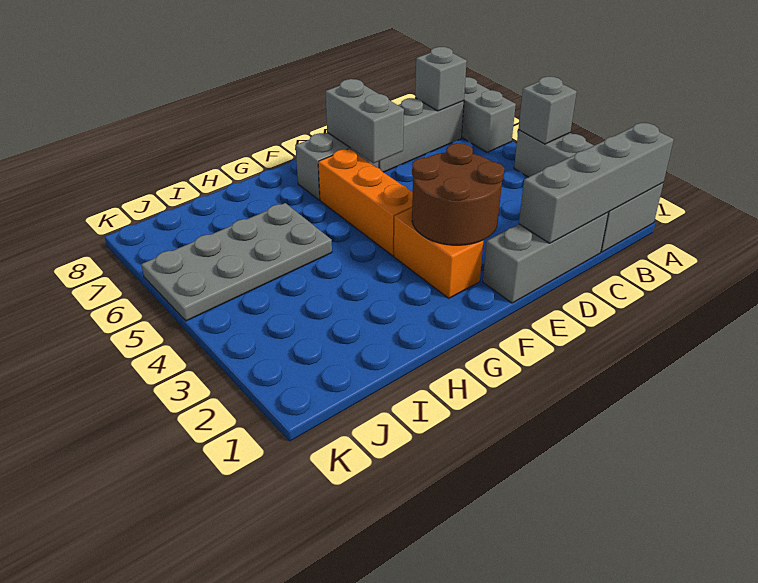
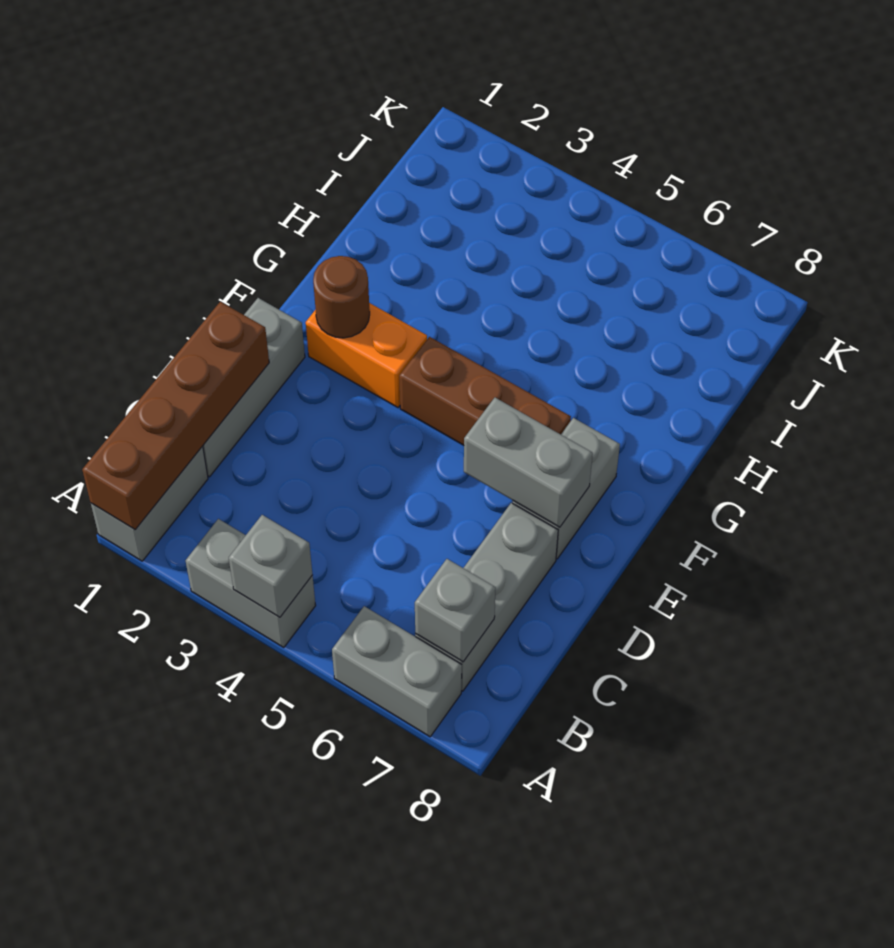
grey brick A1:D1 level 2 -> brown brick A1:D1 level 2
brown round brick E2:F3 level 2 -> brown round brick F2 level 2
orange brick F4:F6 level 1 -> brown brick F4:F6 level 1
grey plate H5:K6 level 1 -> none

